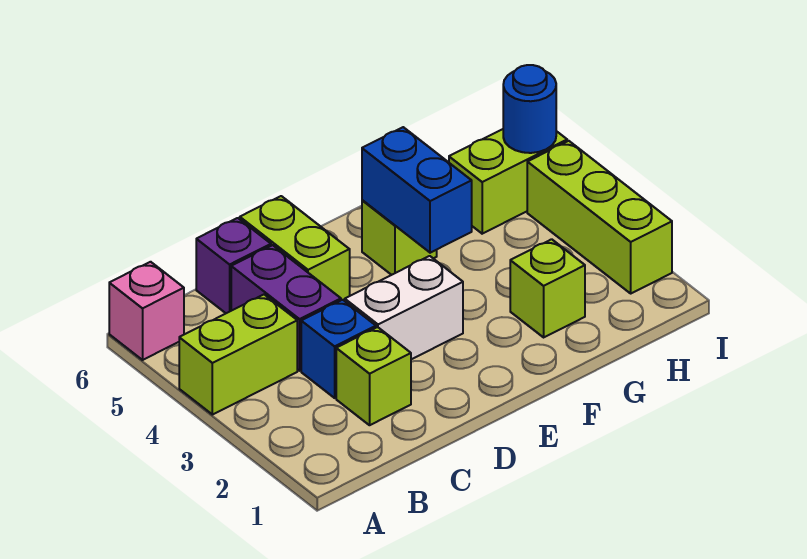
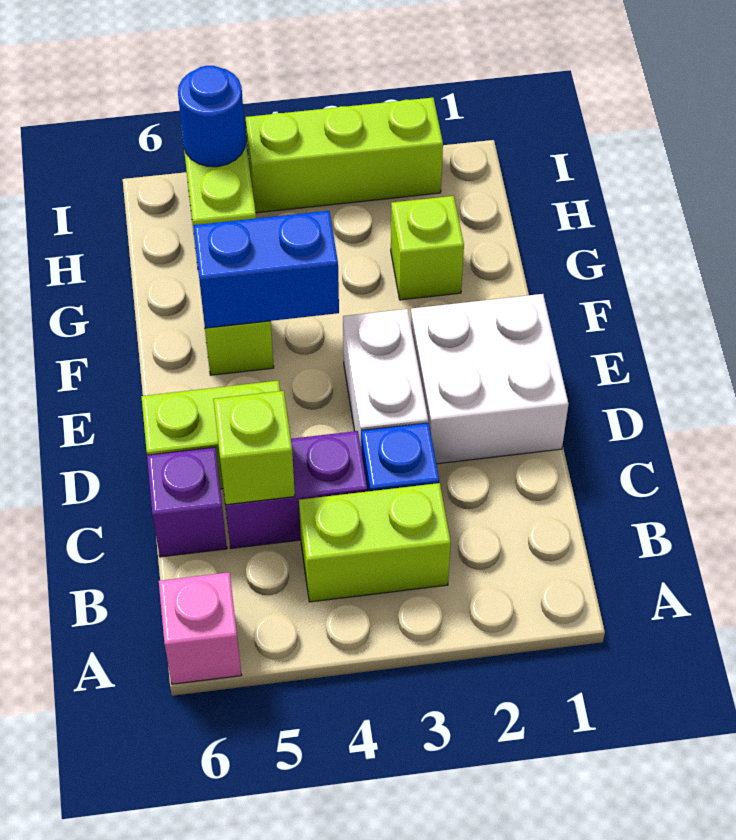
lime brick A4:B4 level 1 -> lime brick B3:B4 level 1
lime brick C2 level 1 -> lime brick C5 level 2
none -> white brick D1:E2 level 1

